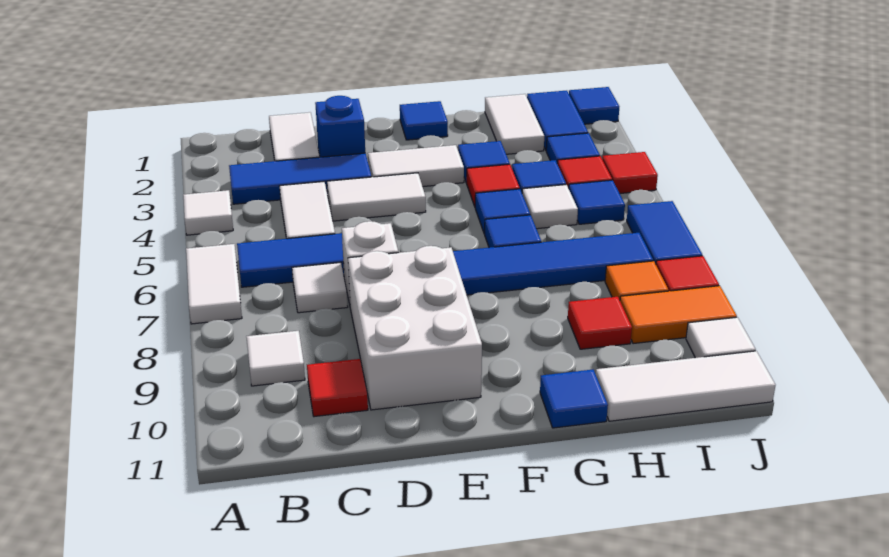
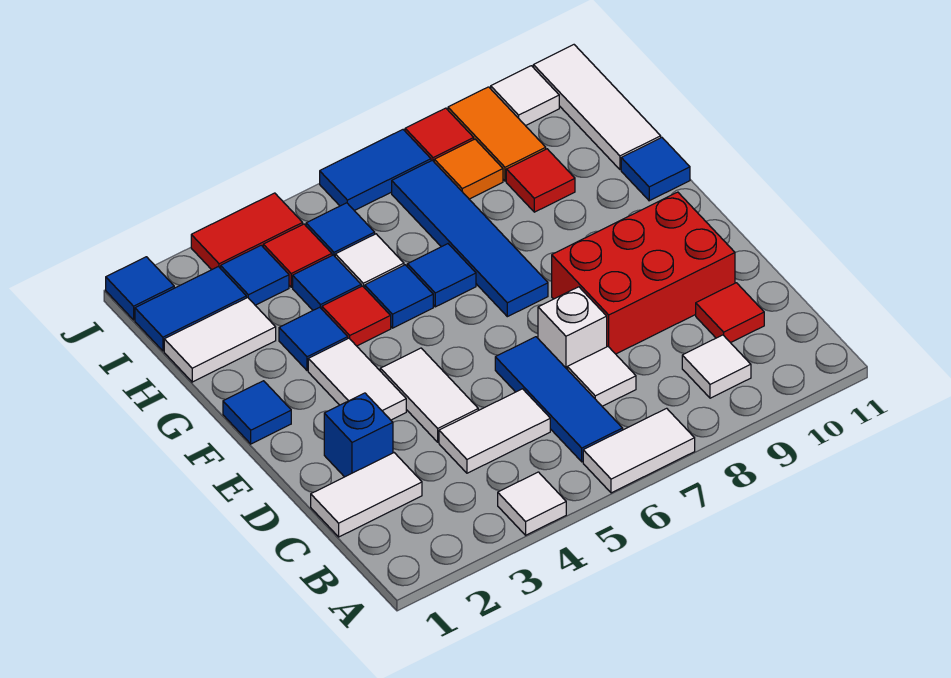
blue tile B3:D3 level 1 -> none
white brick D8:E10 level 1 -> red brick D8:E10 level 1
red tile J4 level 1 -> red tile J3:J4 level 1

